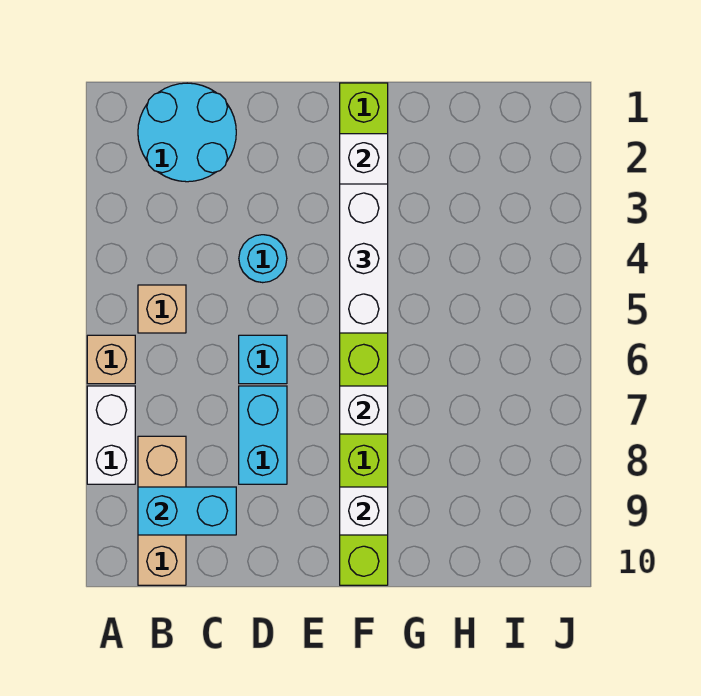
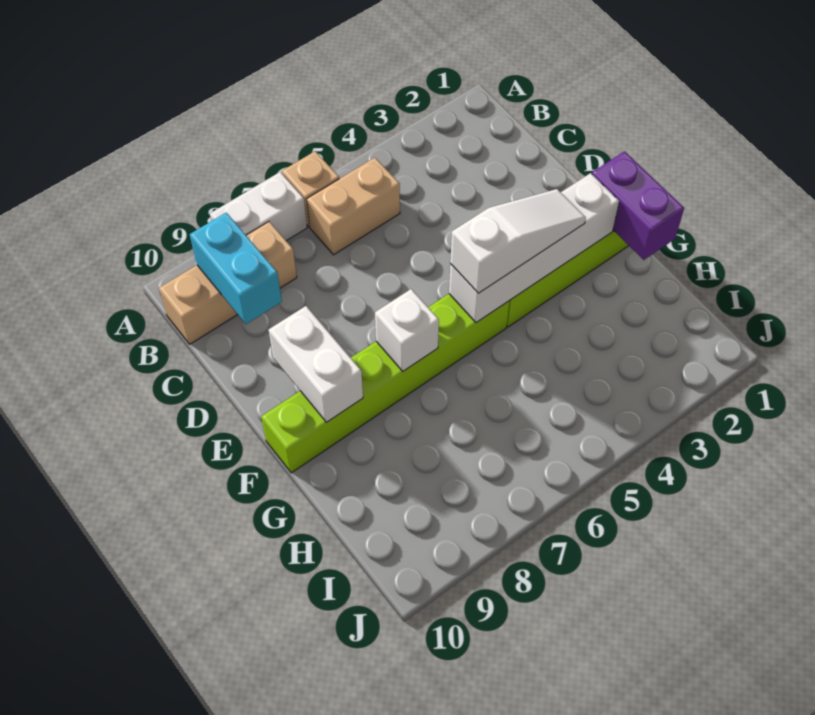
cyan round brick B1:C2 level 1 -> none
tan brick B5 level 1 -> tan brick B5:B6 level 1
cyan round brick D4 level 1 -> none
cyan brick D6 level 1 -> none
cyan brick D7:D8 level 1 -> none
none -> purple brick F1:G1 level 2
white brick F3:F5 level 3 -> white slope F3:F5 level 3 top 5
white brick F9 level 2 -> white brick E9:F9 level 2

